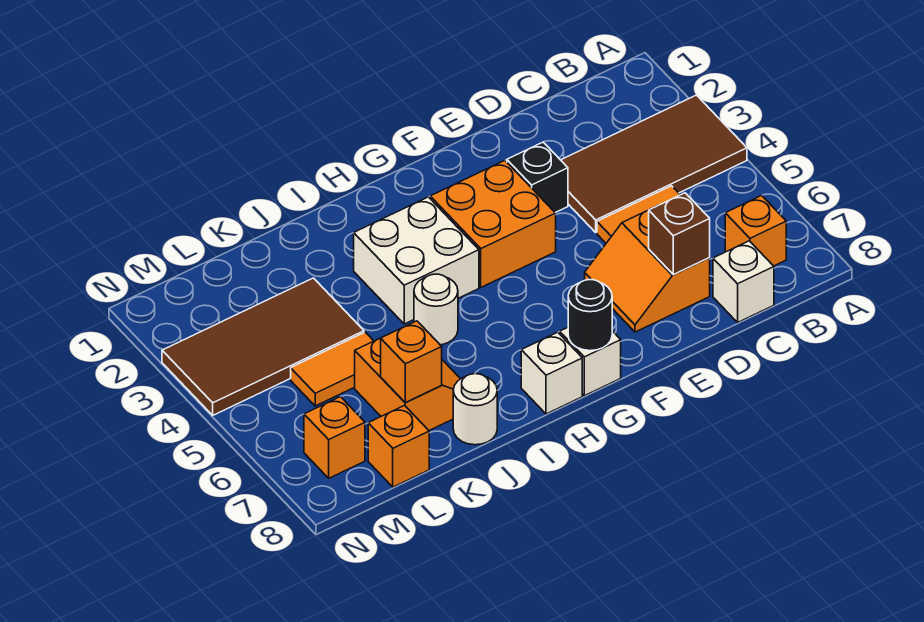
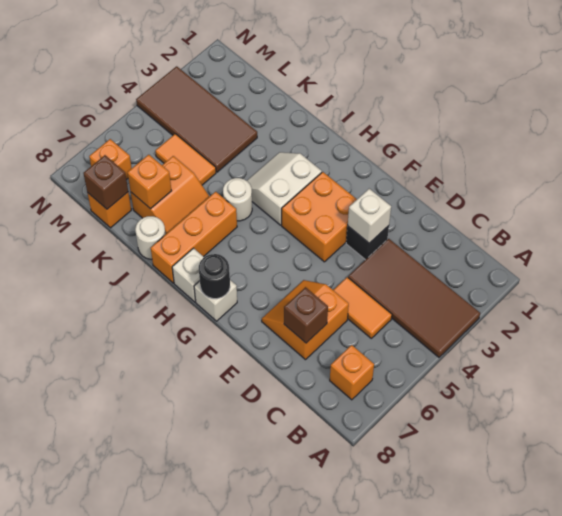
white brick C8 level 1 -> white brick E3 level 2
white brick H3:I4 level 1 -> white slope H3:I4 level 1 top H
none -> orange brick I6:I8 level 1
none -> brown brick L8 level 2

